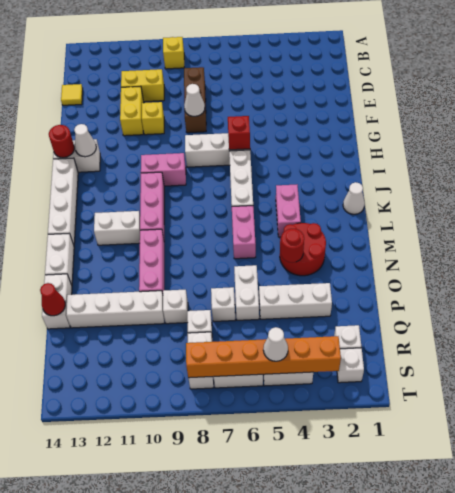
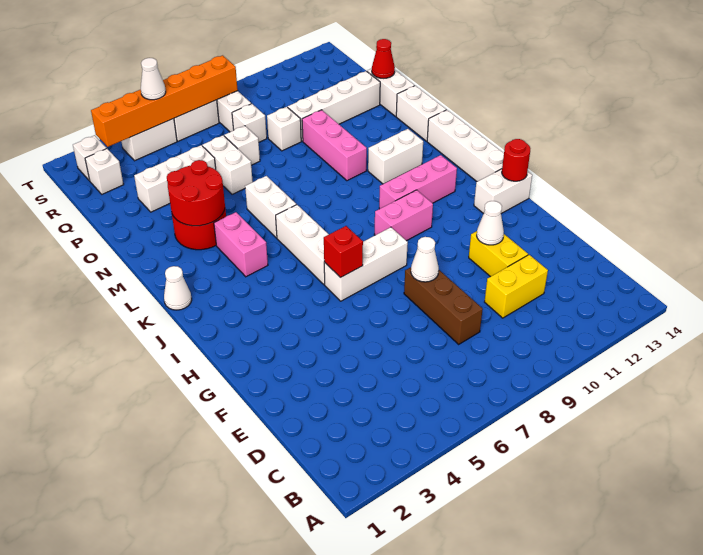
yellow brick B9 level 1 -> none
yellow tile D14 level 1 -> none
yellow brick F10 level 1 -> none
white cone H13 level 2 -> white cone F11 level 2
pink brick J10:L10 level 1 -> pink brick J10:J12 level 1
pink brick L6:M6 level 1 -> white brick L6:M6 level 1
red round brick N4 level 2 -> red round brick M3:N4 level 2

